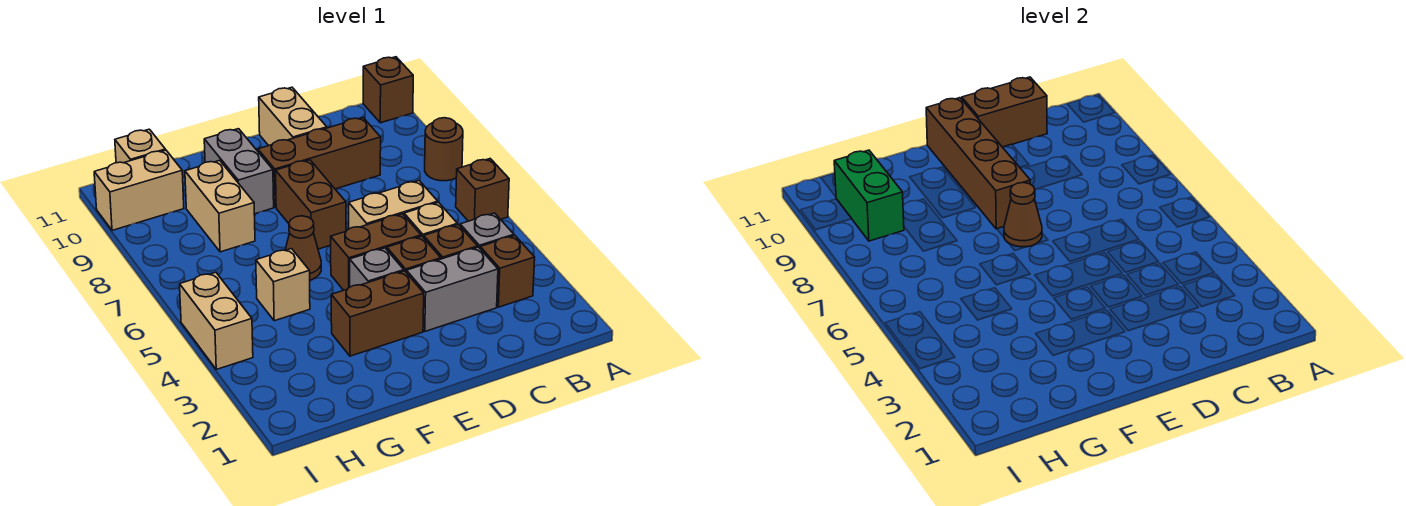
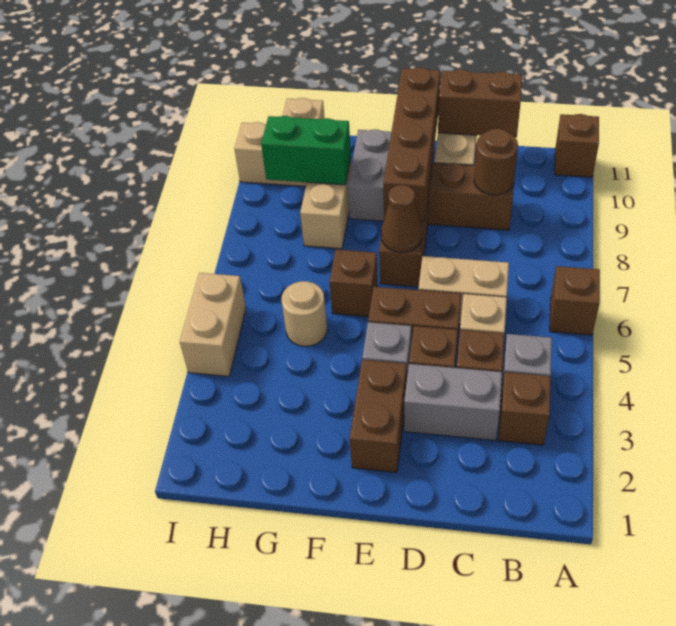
brown round brick A8 level 1 -> brown round brick C9 level 2
brown brick E3:F3 level 1 -> brown brick E2:E3 level 1
brown cone F6 level 1 -> brown brick F6 level 1
tan brick G5 level 1 -> tan round brick G5 level 1
green brick H9:H10 level 2 -> green brick G9:H9 level 2

